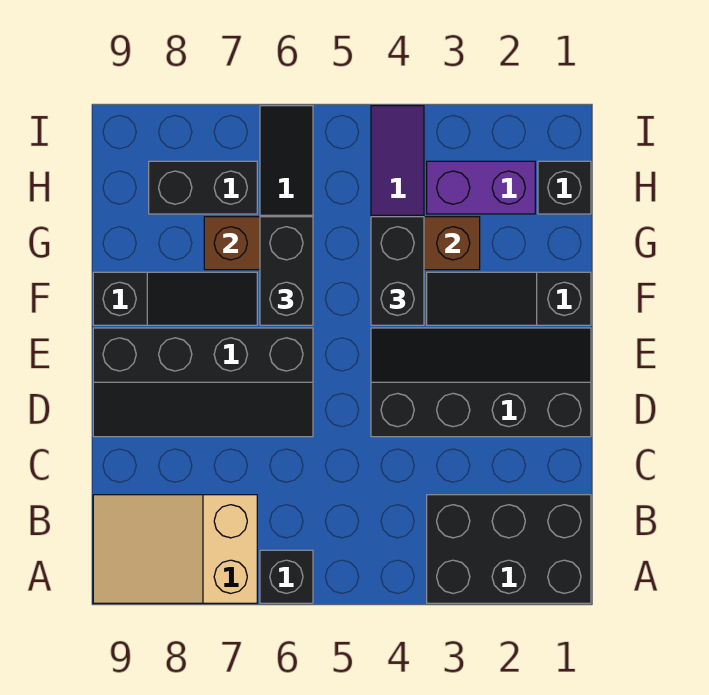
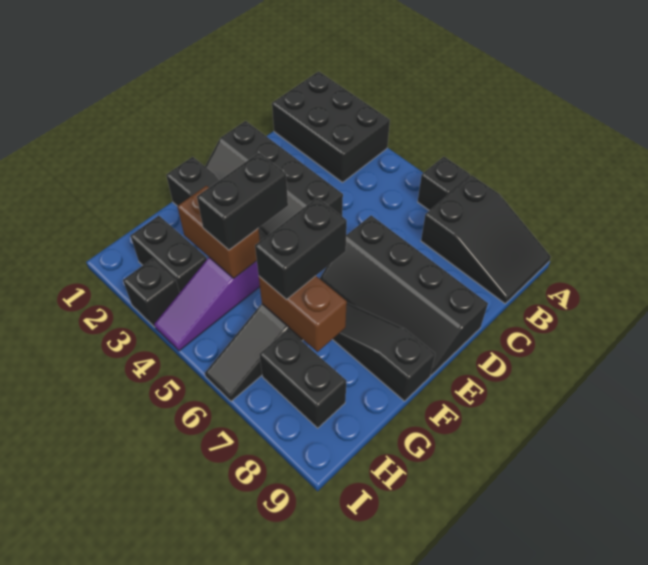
tan slope A7:B9 level 1 top 7 -> black slope A7:B9 level 1 top 7
black slope D6:E9 level 1 top E -> black slope D6:E9 level 1 top D
black brick H1 level 1 -> black brick I3 level 1
purple brick H2:H3 level 1 -> black brick H2:H3 level 1

